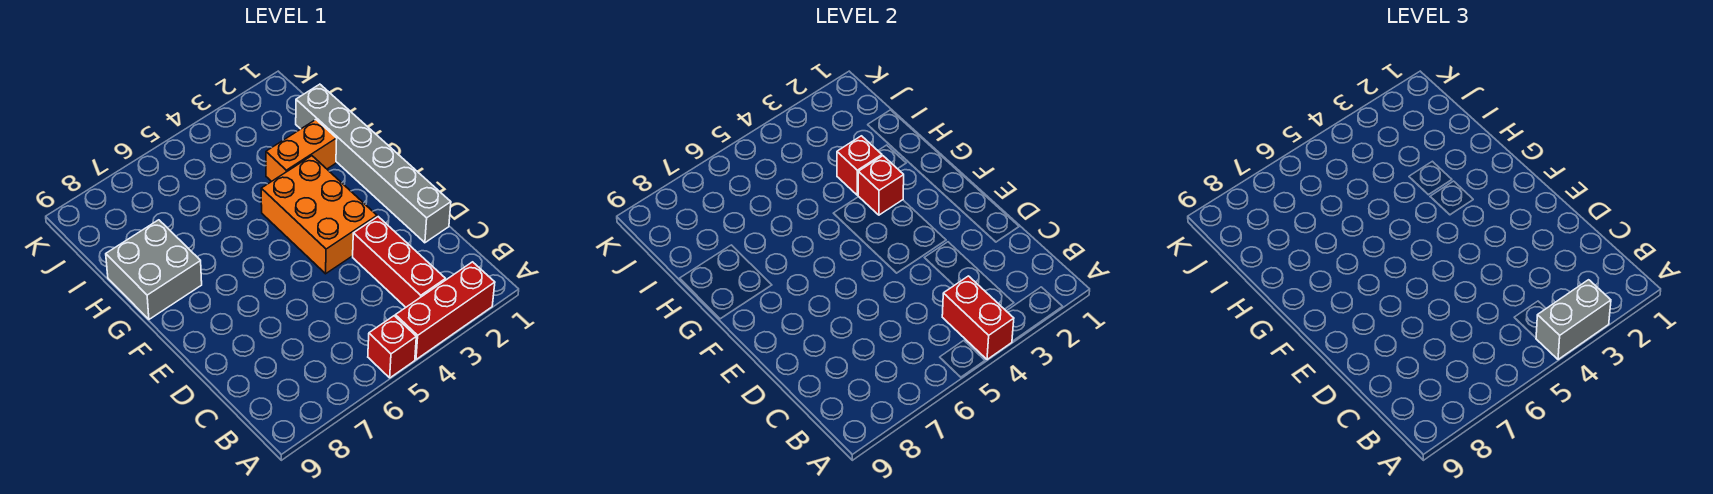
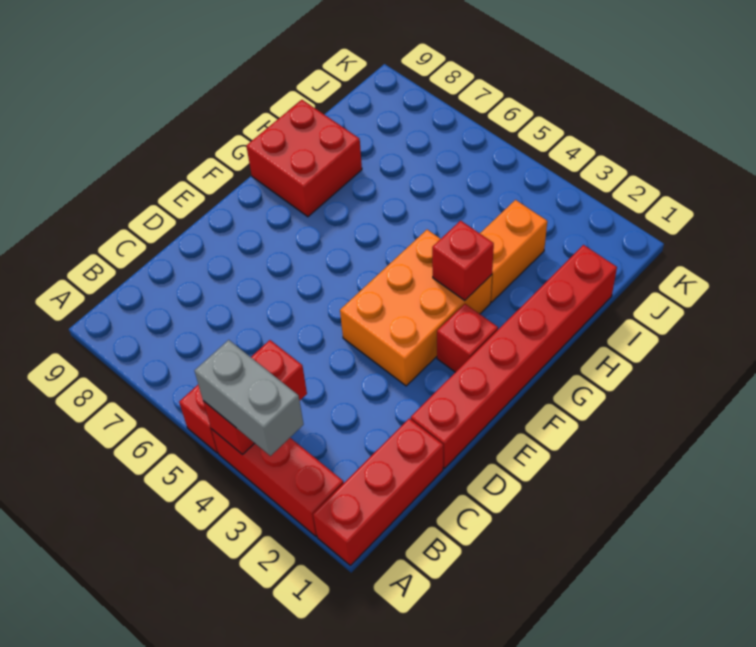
red brick B3:D3 level 1 -> red brick A1:C1 level 1
grey brick D1:I1 level 1 -> red brick D1:I1 level 1
grey brick G8:H9 level 1 -> red brick G8:H9 level 1
orange brick H2:H3 level 1 -> orange brick H3:I3 level 1
red brick H3 level 2 -> red brick F2 level 1

